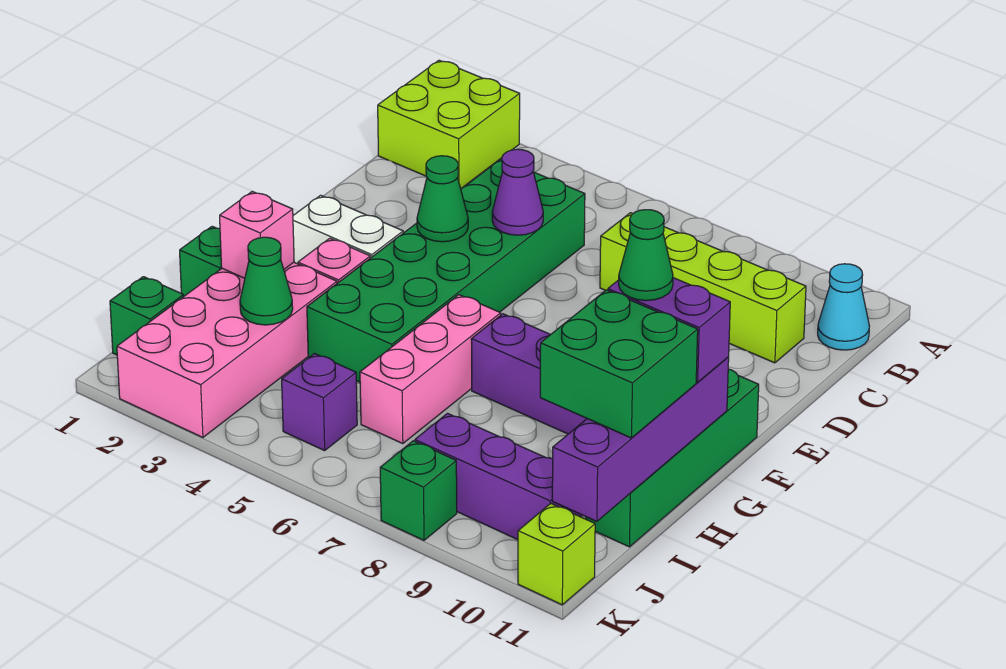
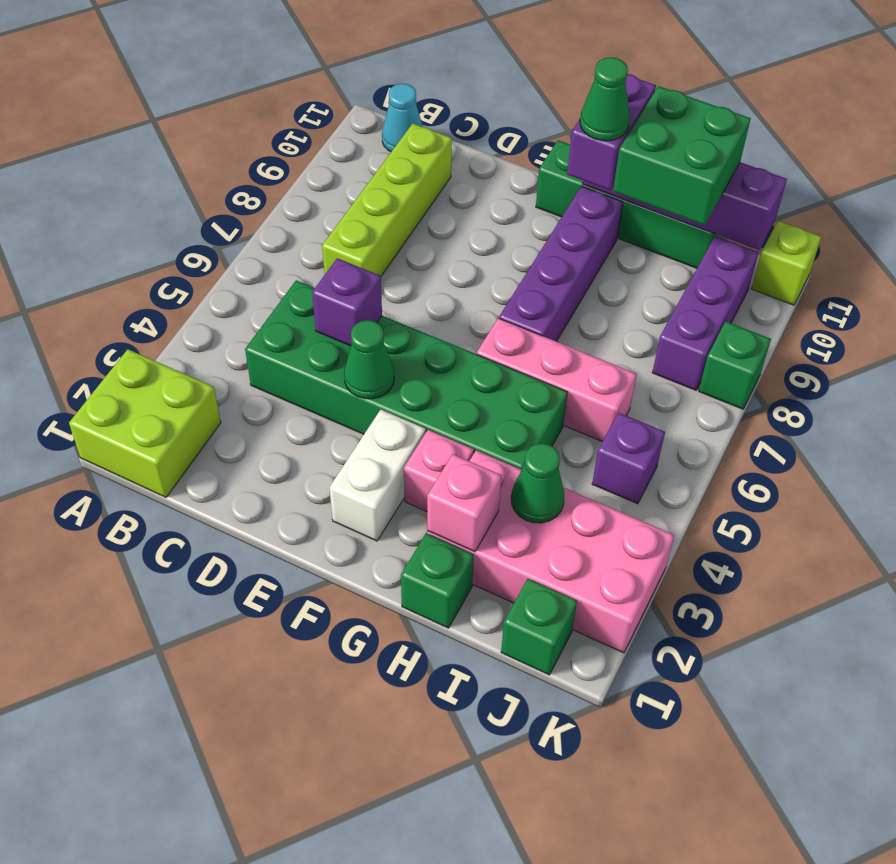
purple cone D5 level 2 -> purple brick D5 level 2

